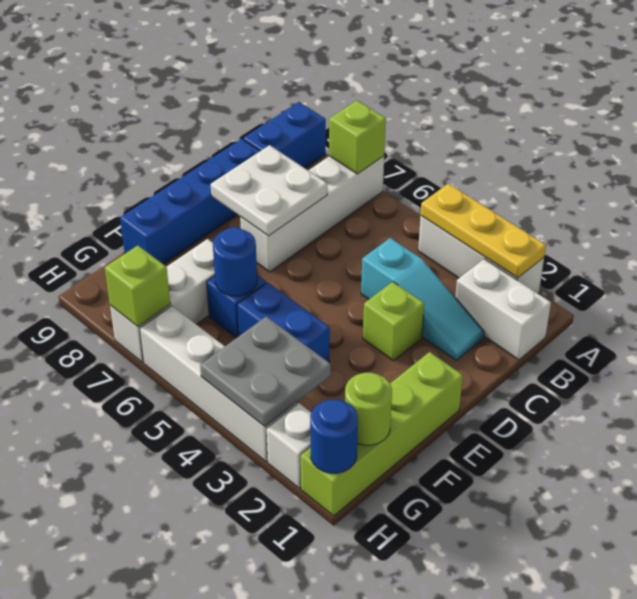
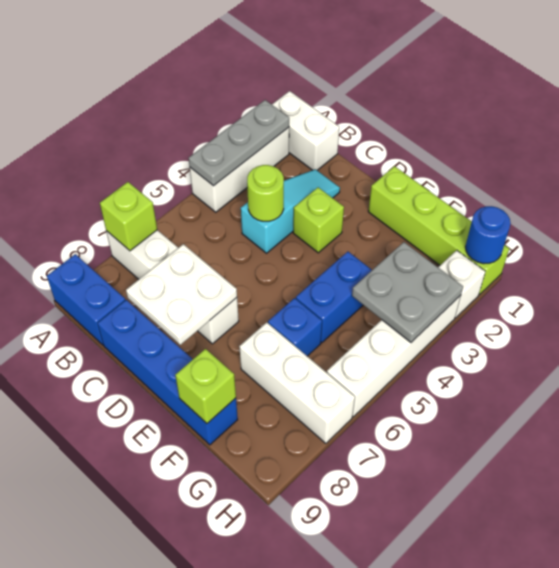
yellow plate A2:A4 level 2 -> grey plate A2:A4 level 2
white brick B1:B2 level 1 -> white brick A1:B1 level 1
blue round brick F6 level 2 -> none
lime round brick G1 level 2 -> lime round brick C4 level 2
lime brick H7 level 2 -> lime brick F9 level 2

